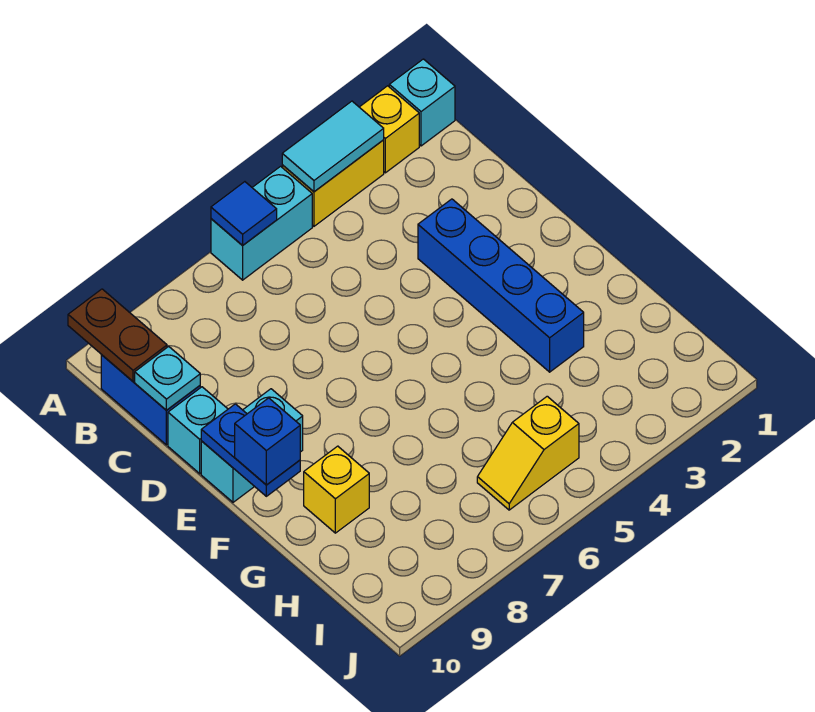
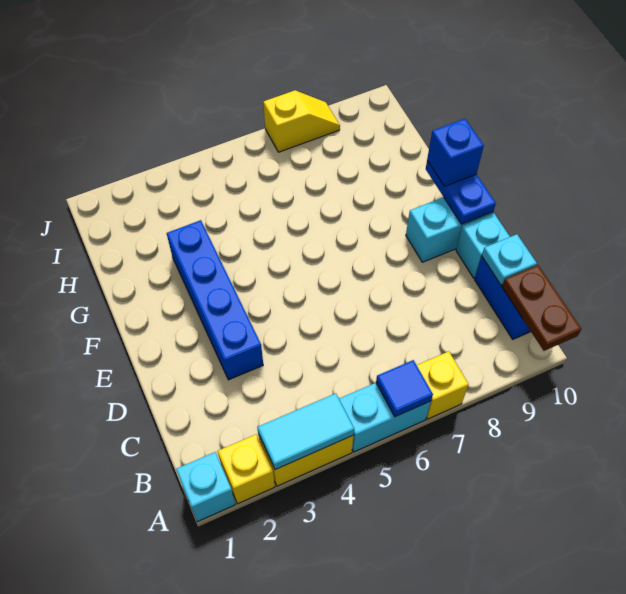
yellow brick G9 level 1 -> yellow brick A7 level 1
yellow slope I5:I6 level 1 top 5 -> yellow slope J7:J8 level 1 top 7

